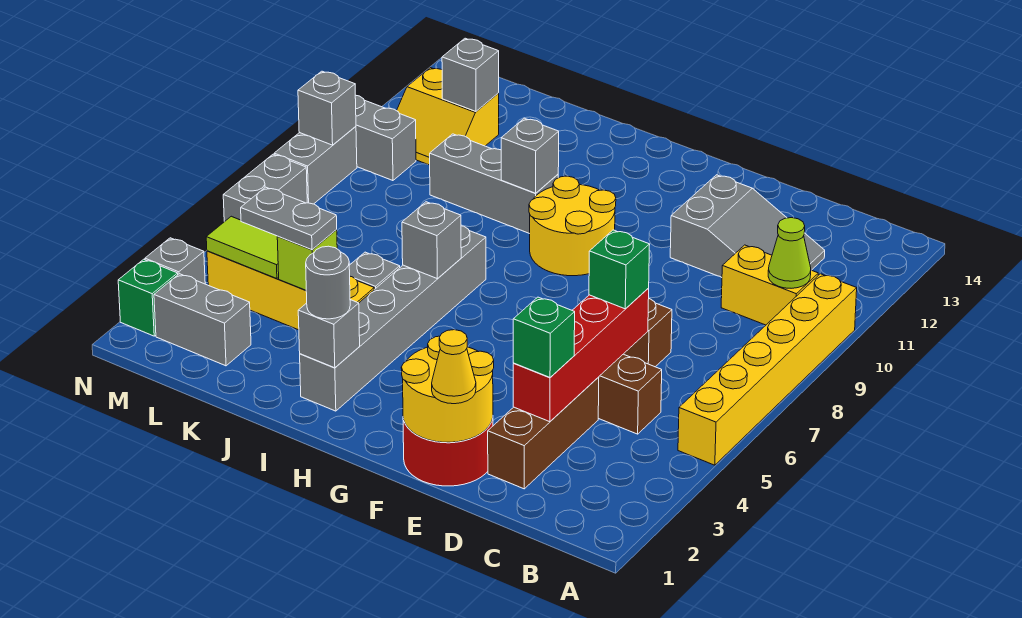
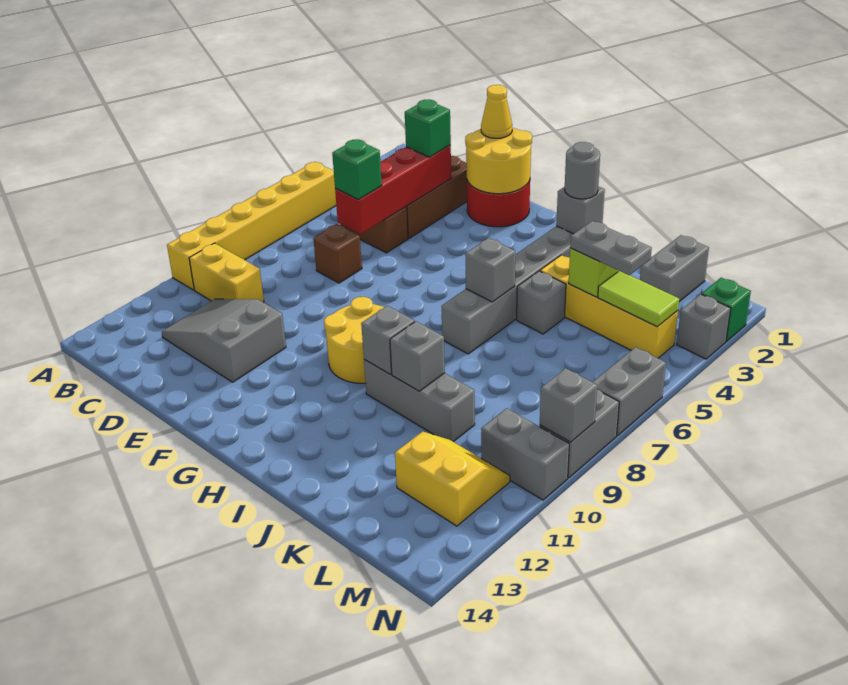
lime cone B10 level 2 -> none
grey brick L2:M2 level 1 -> grey brick L1:L2 level 1
grey brick L12 level 2 -> grey brick J10 level 2

